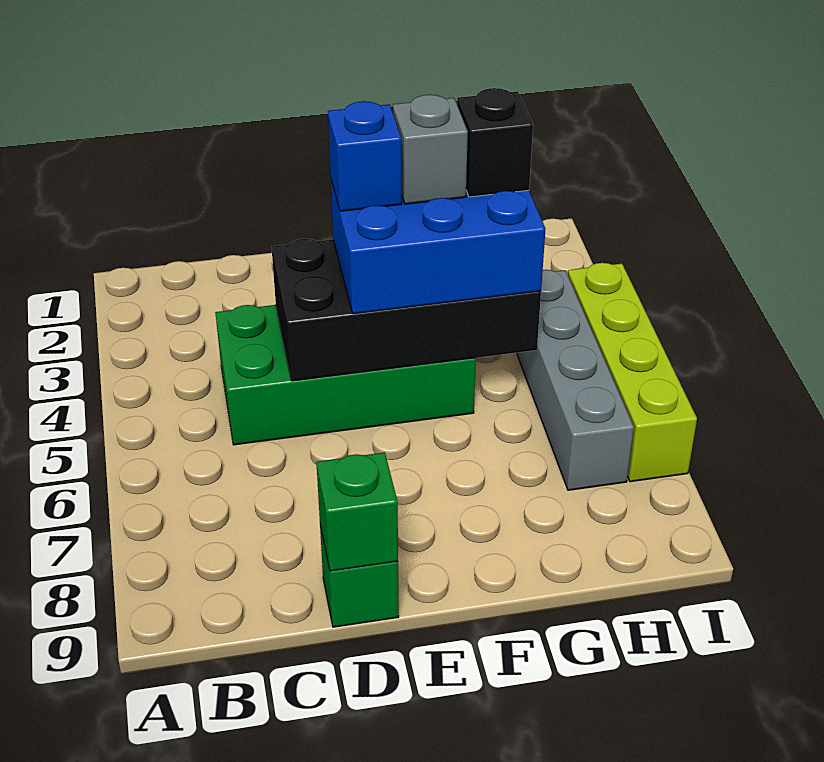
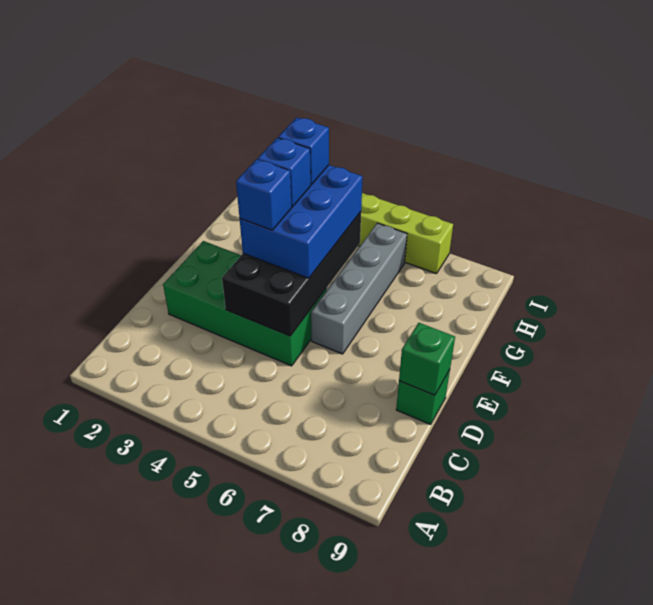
green brick C4:F5 level 1 -> green brick D2:E5 level 1
grey brick F4 level 4 -> blue brick F4 level 4
black brick G4 level 4 -> blue brick G4 level 4
grey brick H4:H7 level 1 -> grey brick E6:H6 level 1

